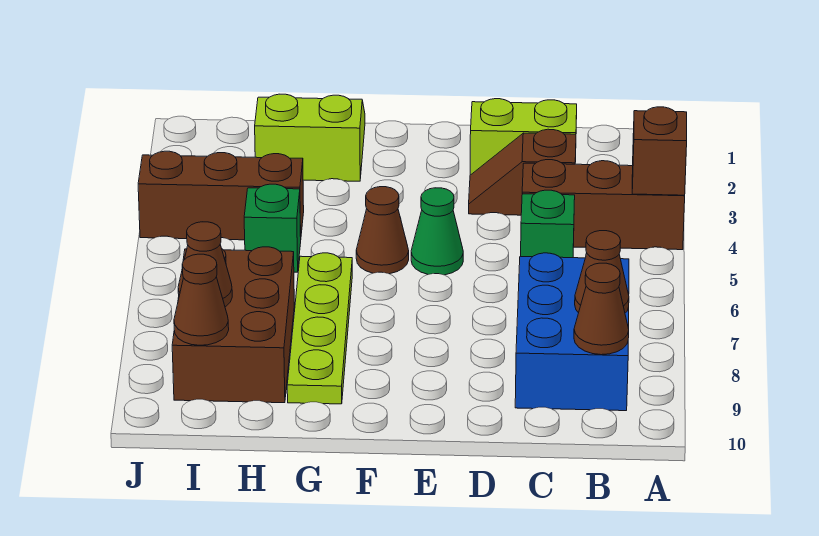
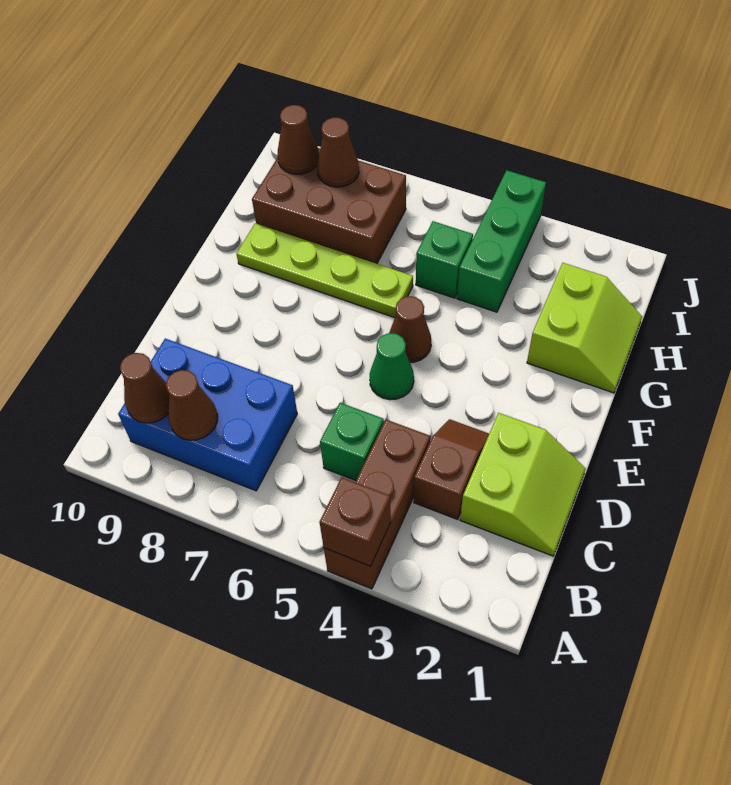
brown brick H4:J4 level 1 -> green brick H4:J4 level 1

